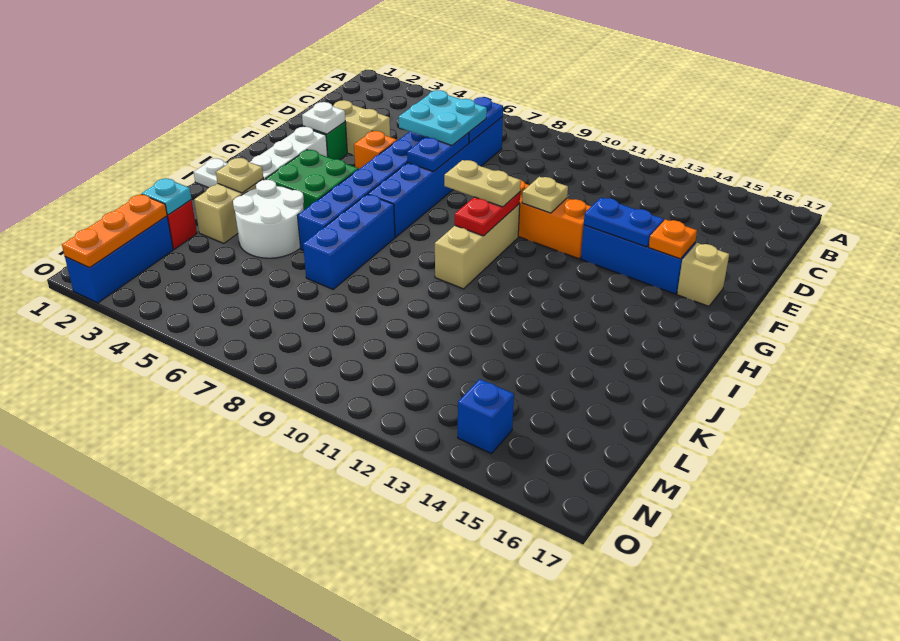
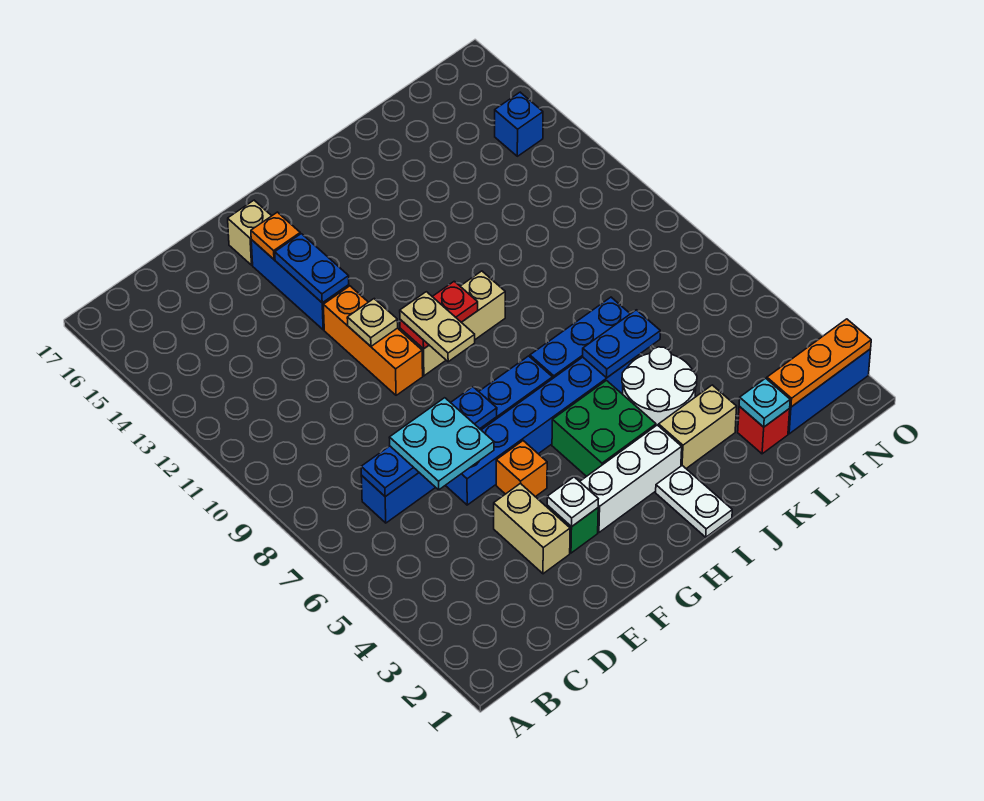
tan plate J3 level 2 -> none
none -> blue plate J6:K6 level 2

